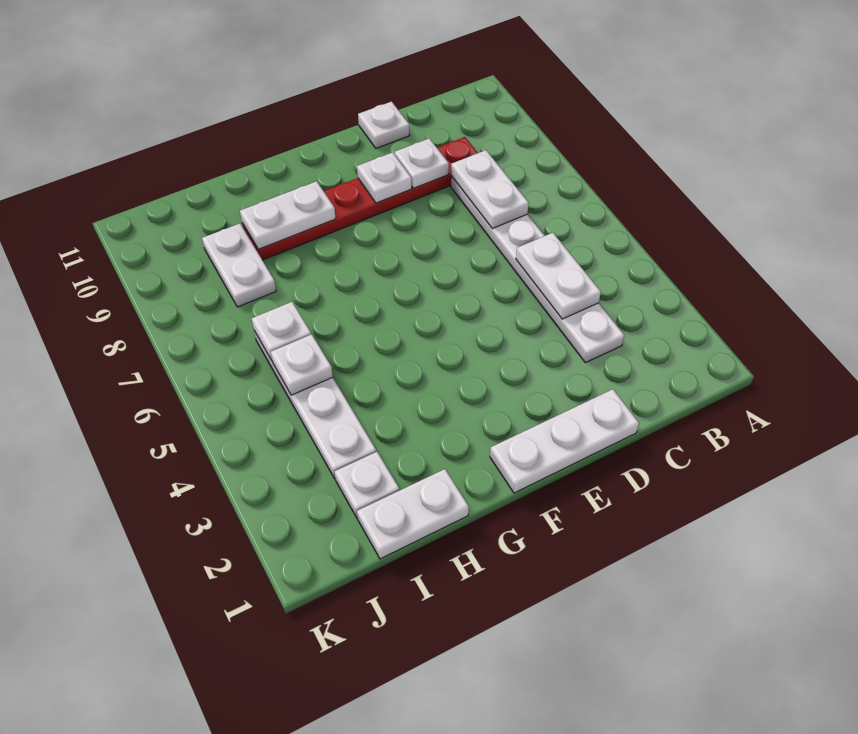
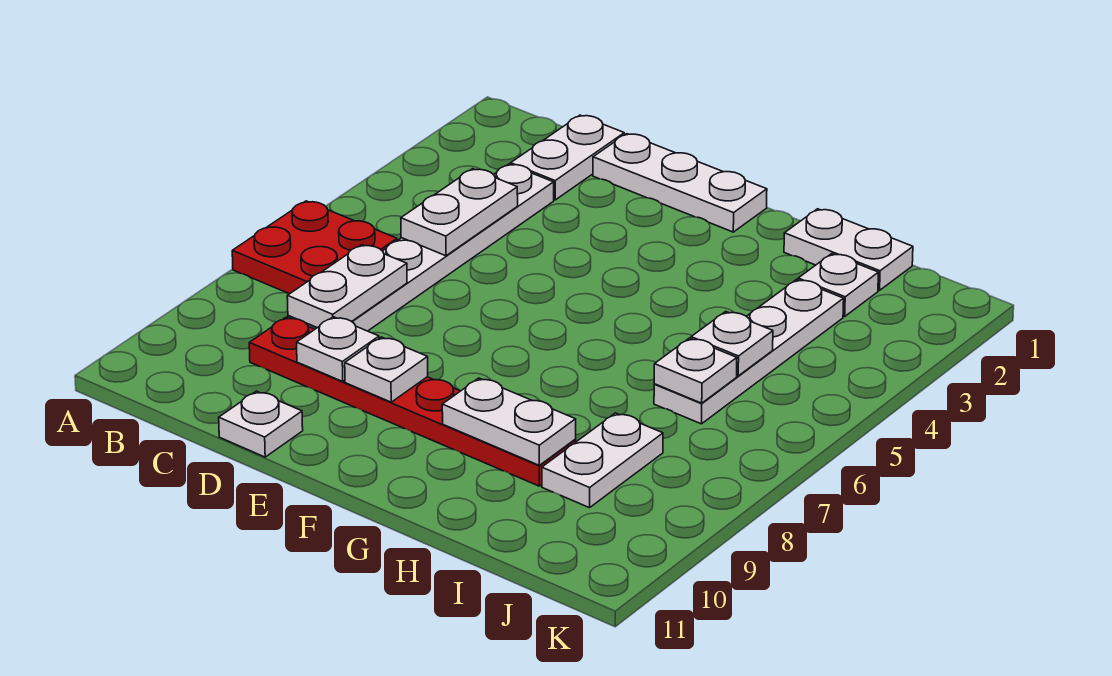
none -> red plate A6:B7 level 1
none -> white plate C1:C2 level 1

